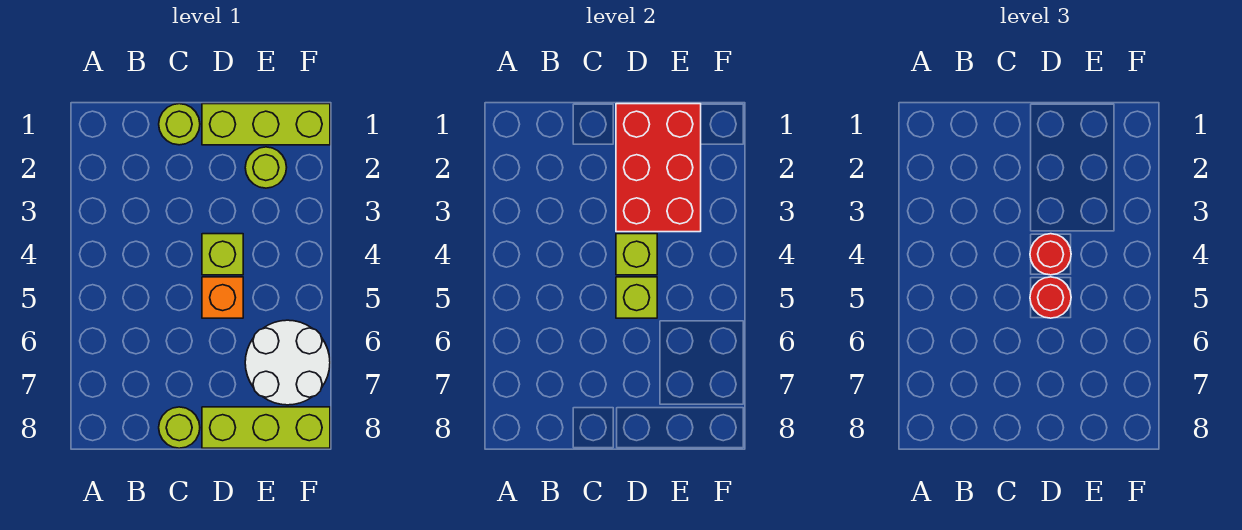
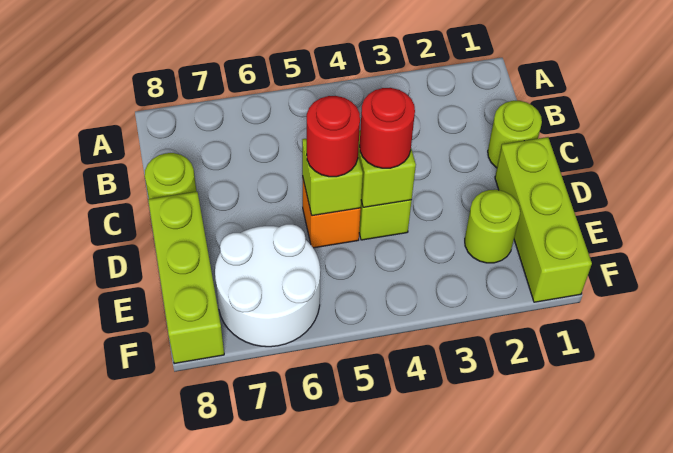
red brick D1:E3 level 2 -> none

